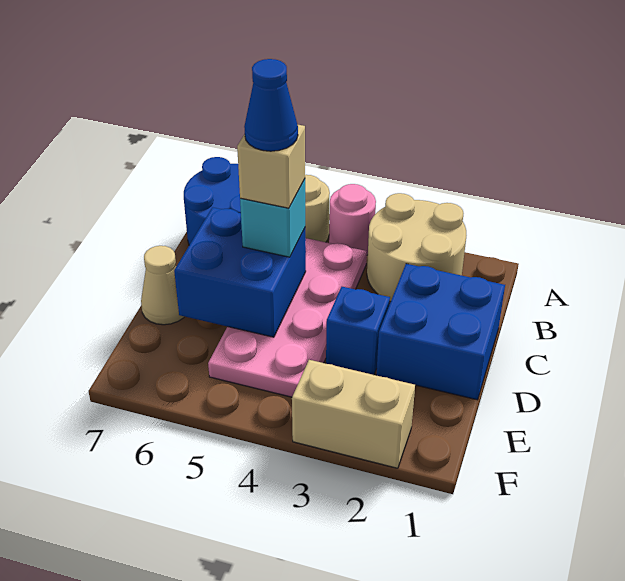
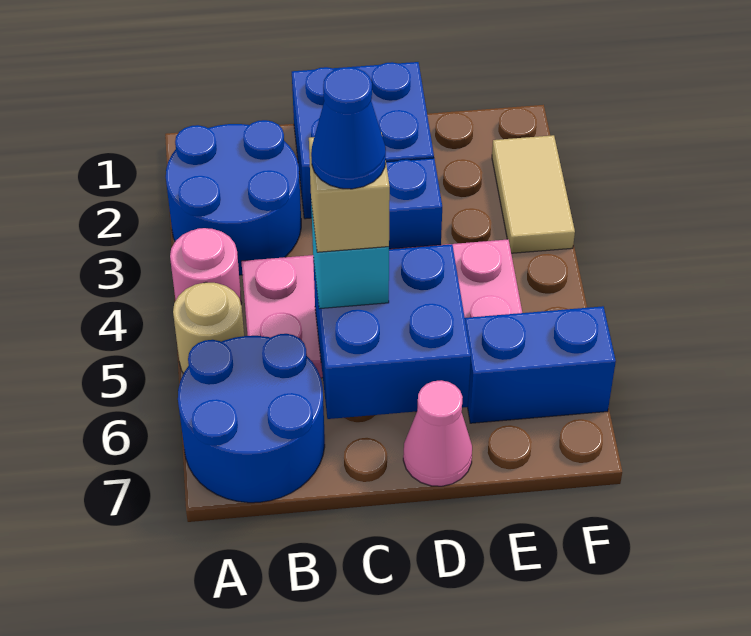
tan round brick A2:B3 level 1 -> blue round brick A2:B3 level 1
tan cone D7 level 1 -> pink cone D7 level 1
none -> blue brick E6:F6 level 1
tan brick F2:F3 level 1 -> tan tile F2:F3 level 1

